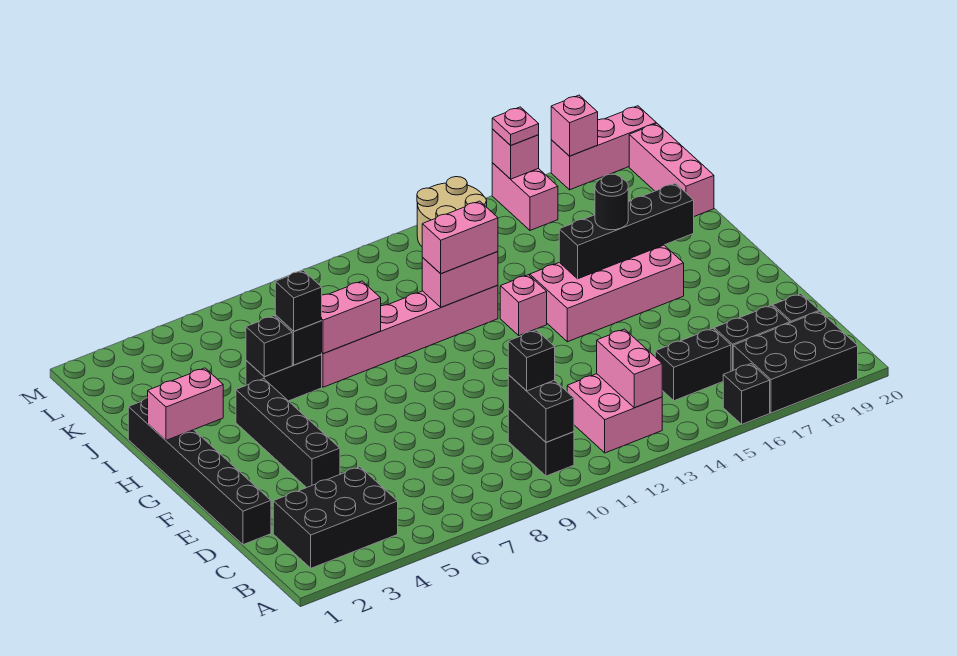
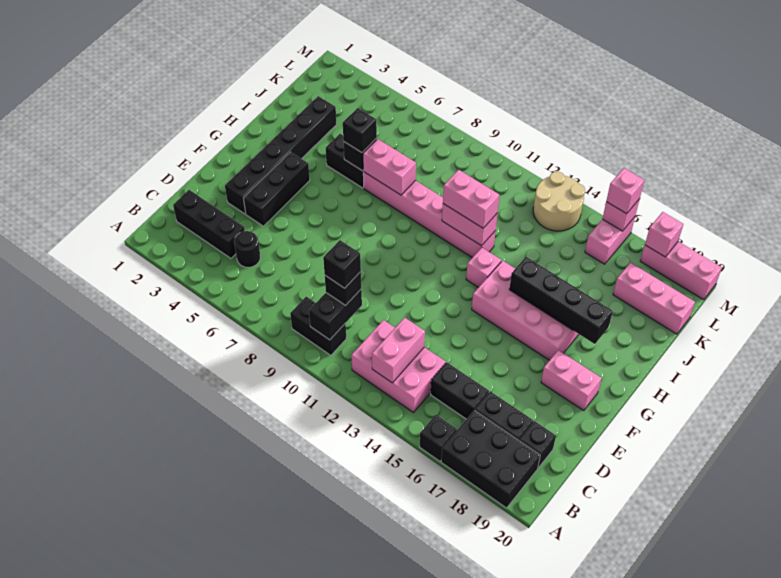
black brick B2:C4 level 1 -> black brick C2:C4 level 1
black brick B10:C10 level 1 -> black brick B9:B10 level 1
pink brick B12:C13 level 1 -> pink brick B12:C14 level 1
black brick D1:I1 level 1 -> black brick E3:J3 level 1
black brick E4:H4 level 1 -> black brick E4:G4 level 1
pink brick H1:H2 level 2 -> pink brick F18:F19 level 1
black round brick H16 level 3 -> black round brick C5 level 1
black brick I5 level 2 -> black brick C10 level 4
pink brick J20:L20 level 1 -> pink brick K18:K20 level 1
pink plate M16 level 3 -> pink brick M16 level 3

